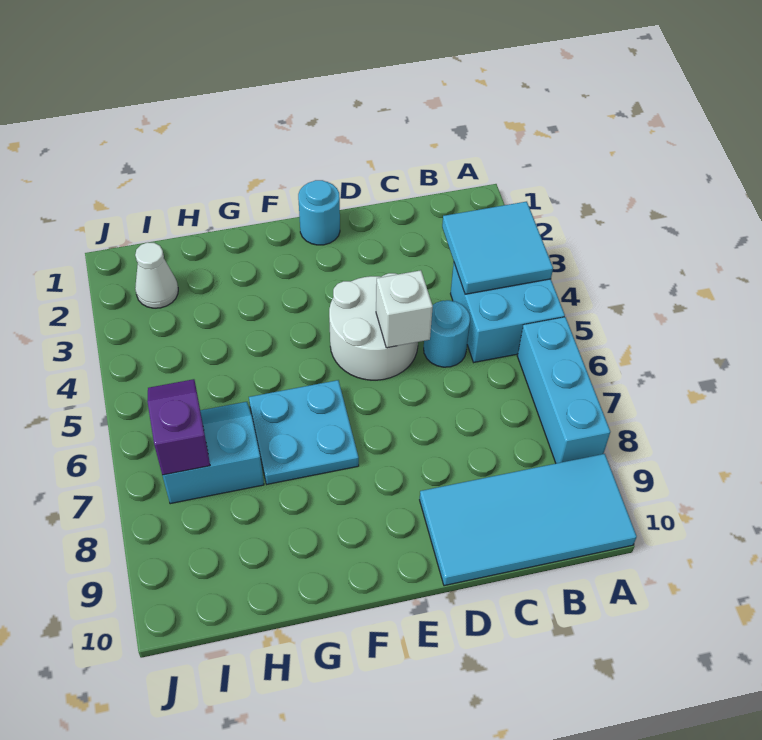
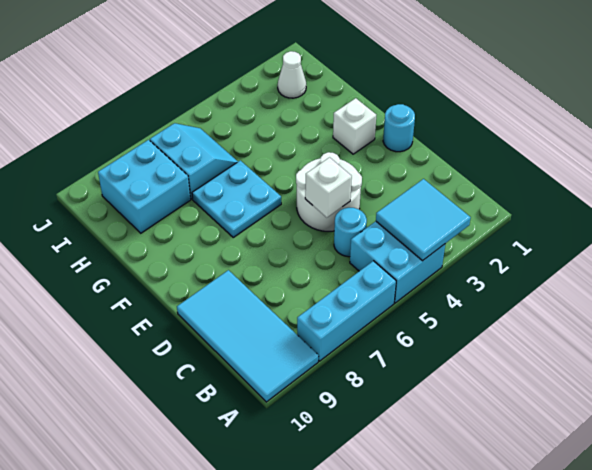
none -> white brick F2 level 1
none -> cyan brick H8:I9 level 1
purple slope I6:I7 level 2 top 7 -> none

